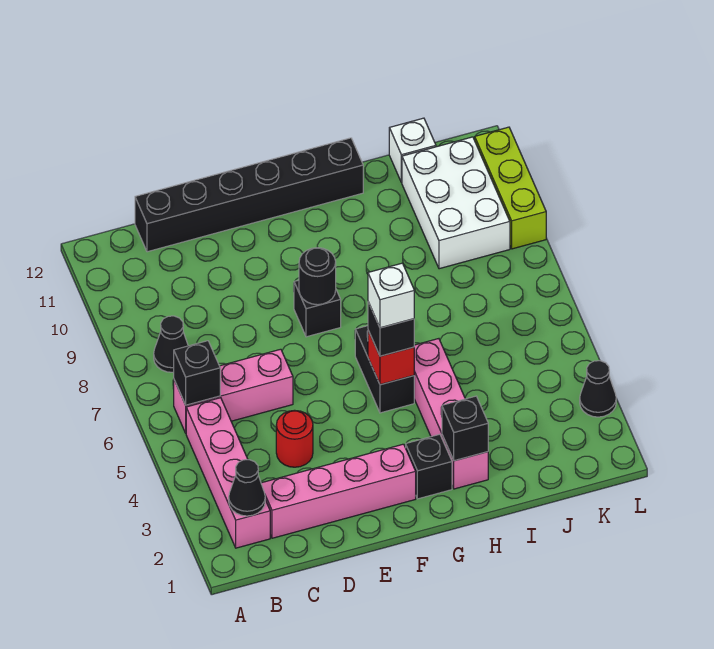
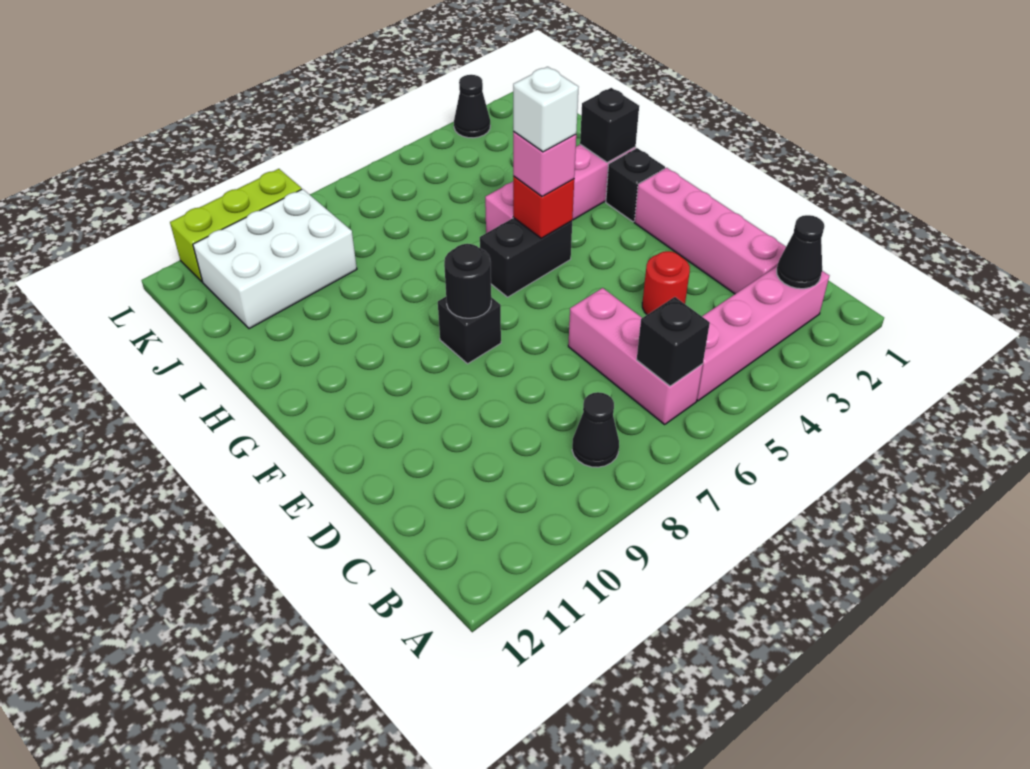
black brick C12:H12 level 1 -> none
black brick G5 level 3 -> pink brick G5 level 3
white brick J12 level 1 -> none

